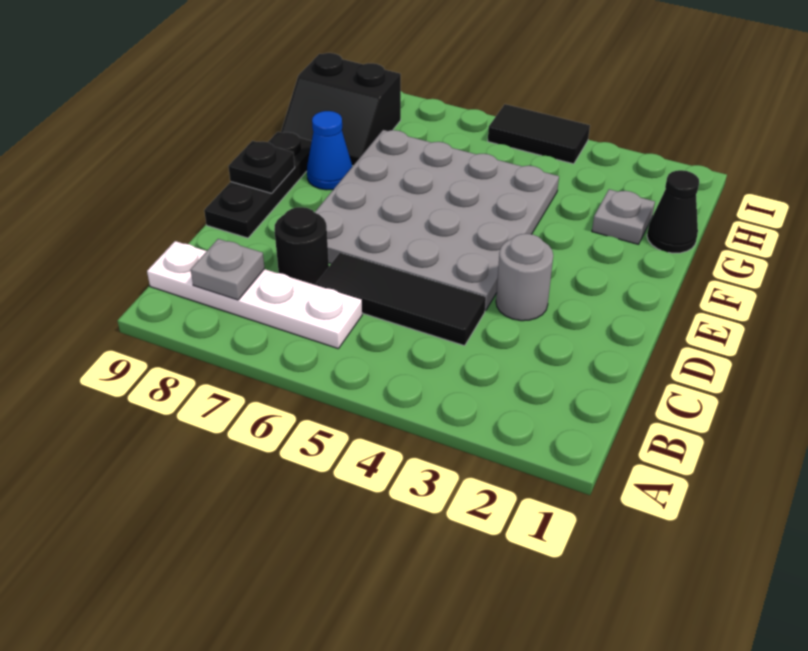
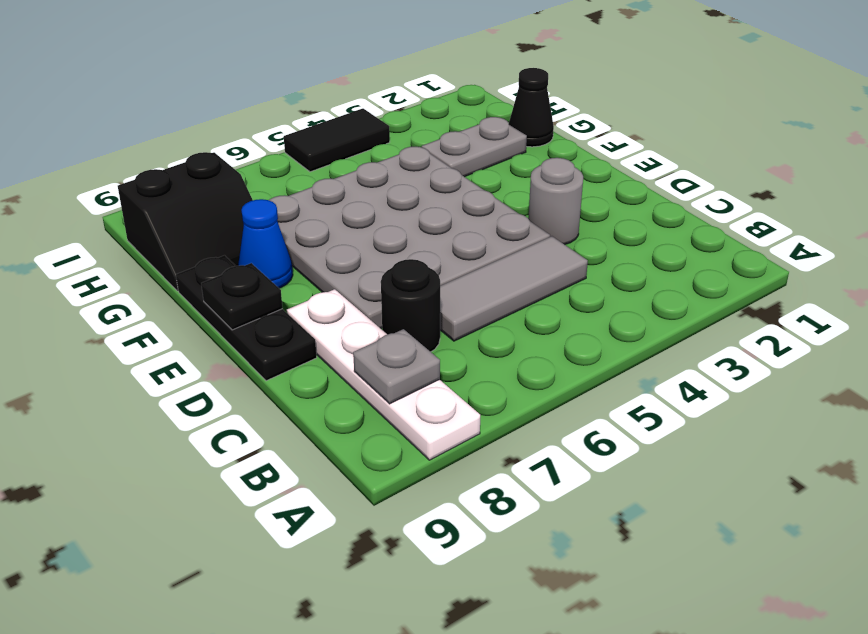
white plate B6:B9 level 1 -> white plate A8:D8 level 1
black tile C4:C6 level 1 -> grey tile C4:C6 level 1
grey plate G2 level 1 -> grey plate G2:G3 level 1

